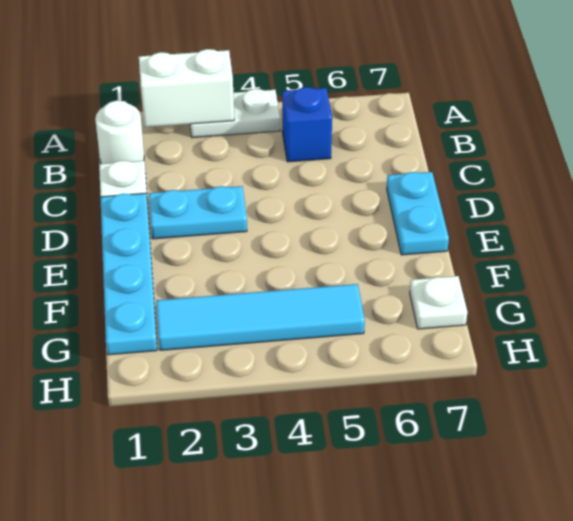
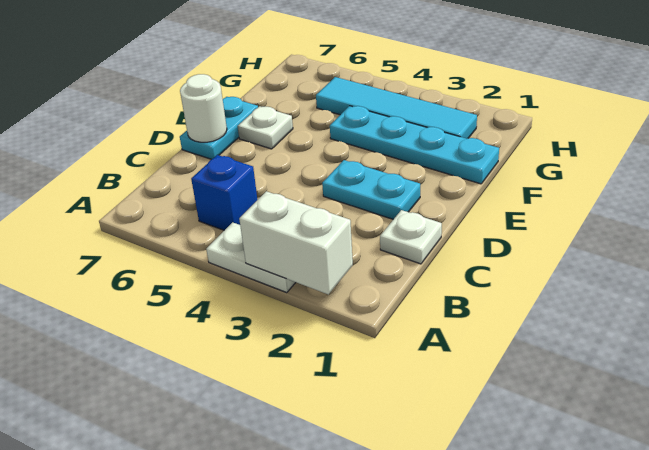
white round brick B1 level 1 -> white round brick D7 level 2
cyan plate D1:G1 level 1 -> cyan plate F1:F4 level 1
white plate G7 level 1 -> white plate E6 level 1

